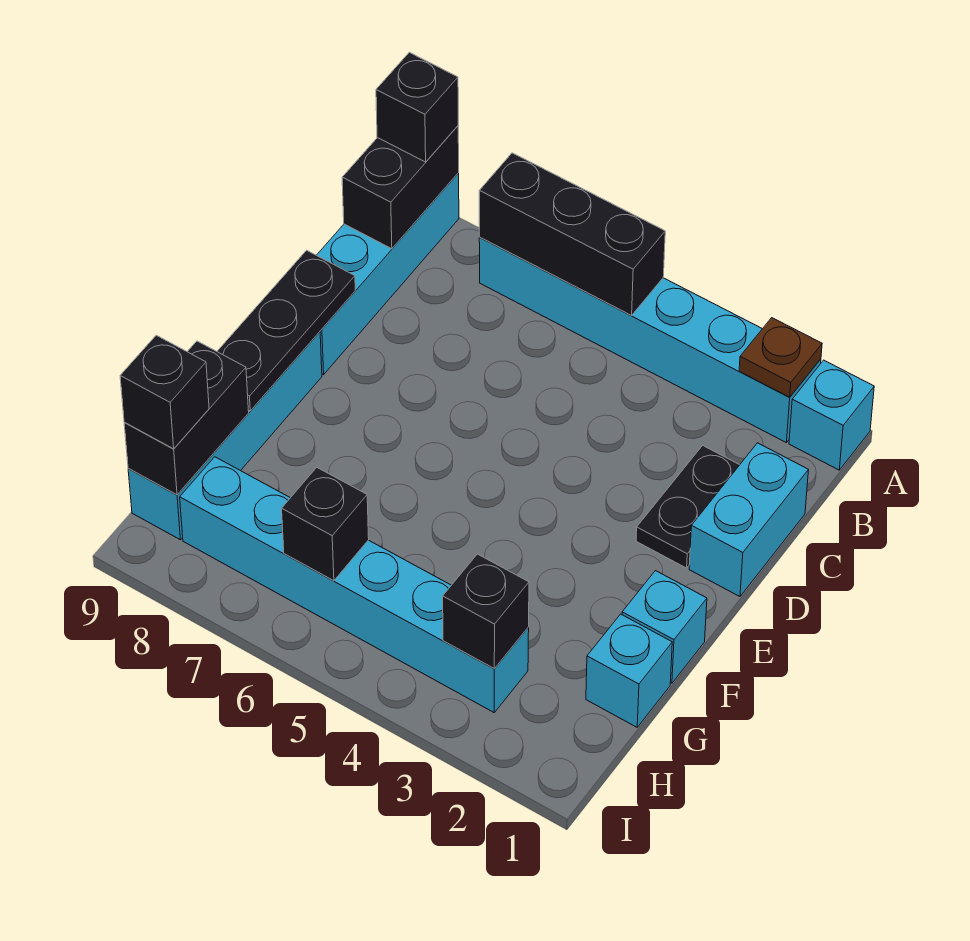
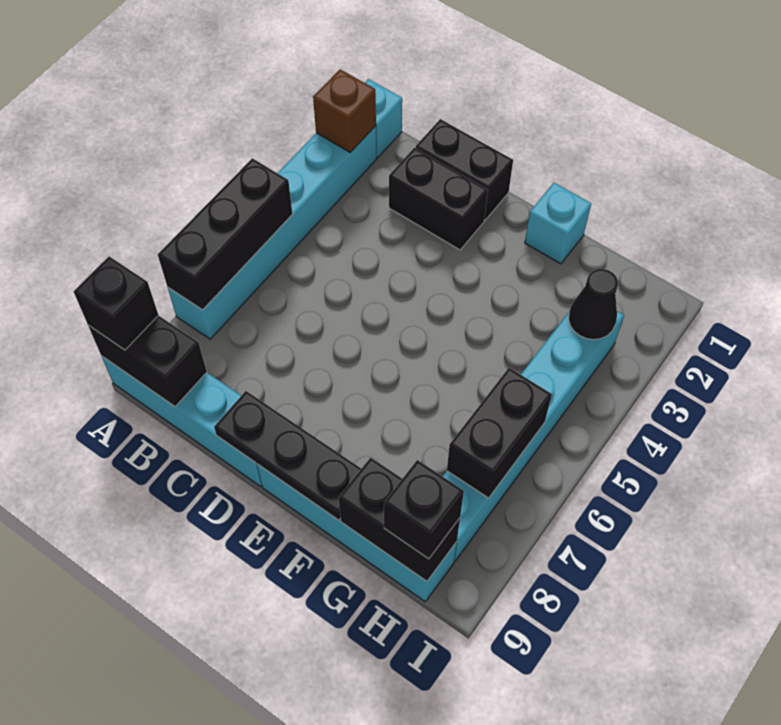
brown plate A2 level 2 -> brown brick A2 level 2
cyan brick C1:D1 level 1 -> black brick C1:D1 level 1
black plate C2:D2 level 1 -> black brick C2:D2 level 1
cyan brick G1 level 1 -> none
black brick H3 level 2 -> black cone H3 level 2
black brick H6 level 2 -> black brick H6:H7 level 2

